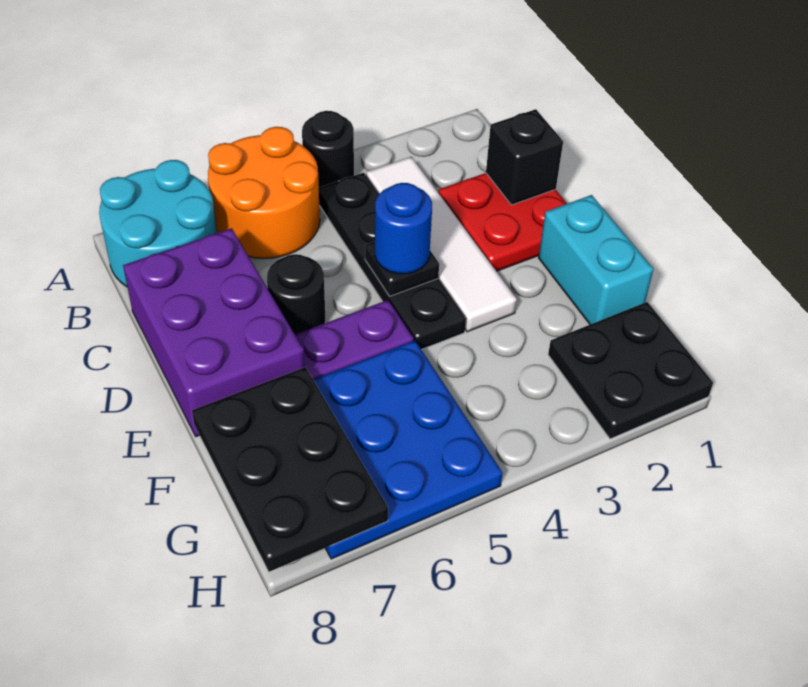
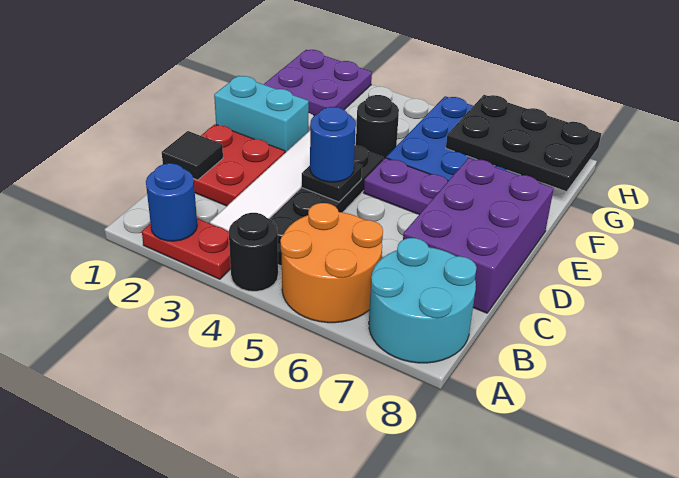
none -> red plate A2:A3 level 1
none -> blue round brick A2 level 2
black brick C1 level 2 -> black tile C1 level 2
black round brick D6 level 1 -> black round brick F4 level 1
cyan brick E1:F1 level 1 -> cyan brick E1:E2 level 1
black plate F7:H8 level 2 -> black plate G6:H8 level 2
black plate G1:H2 level 1 -> purple plate G1:H2 level 1

